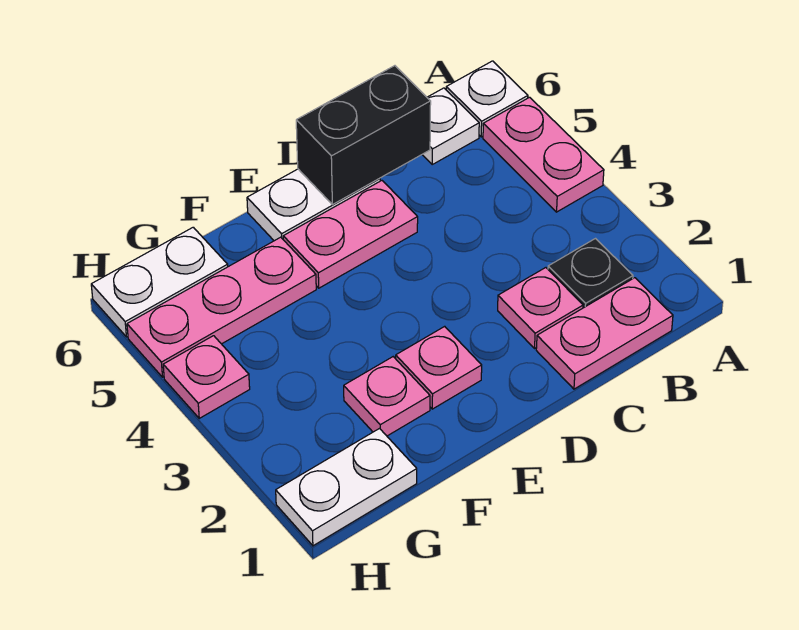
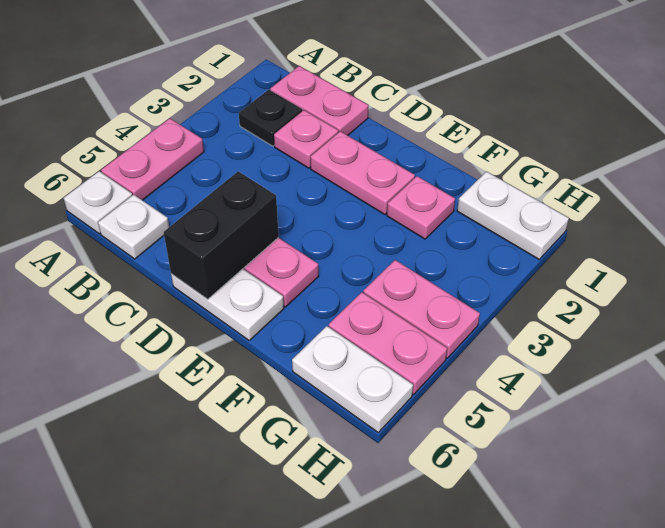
black brick C6:D6 level 2 -> black brick D5:D6 level 2
pink plate E2 level 1 -> pink plate D2:E2 level 1
pink plate F5:H5 level 1 -> pink plate G5:H5 level 1
pink plate H4 level 1 -> pink plate G4:H4 level 1

